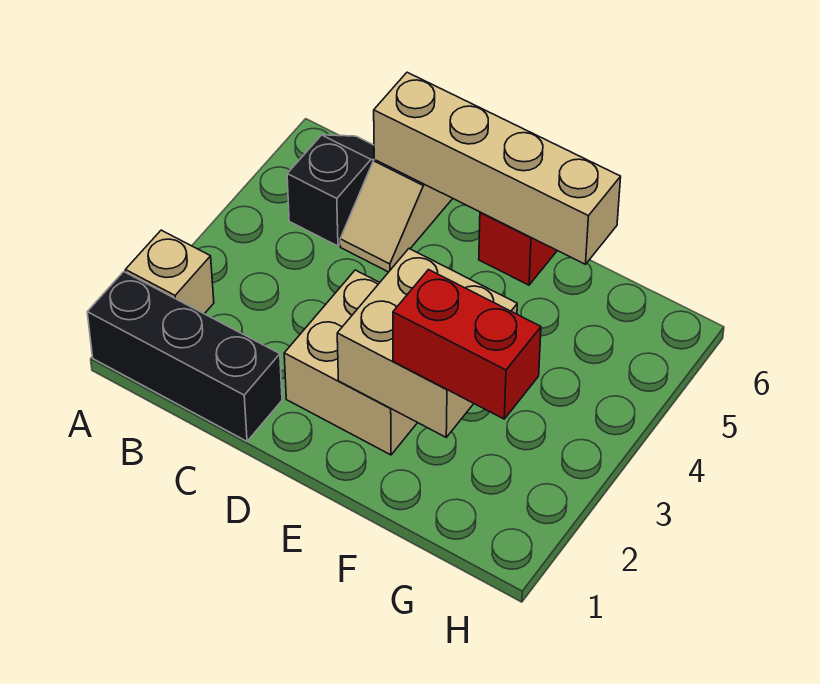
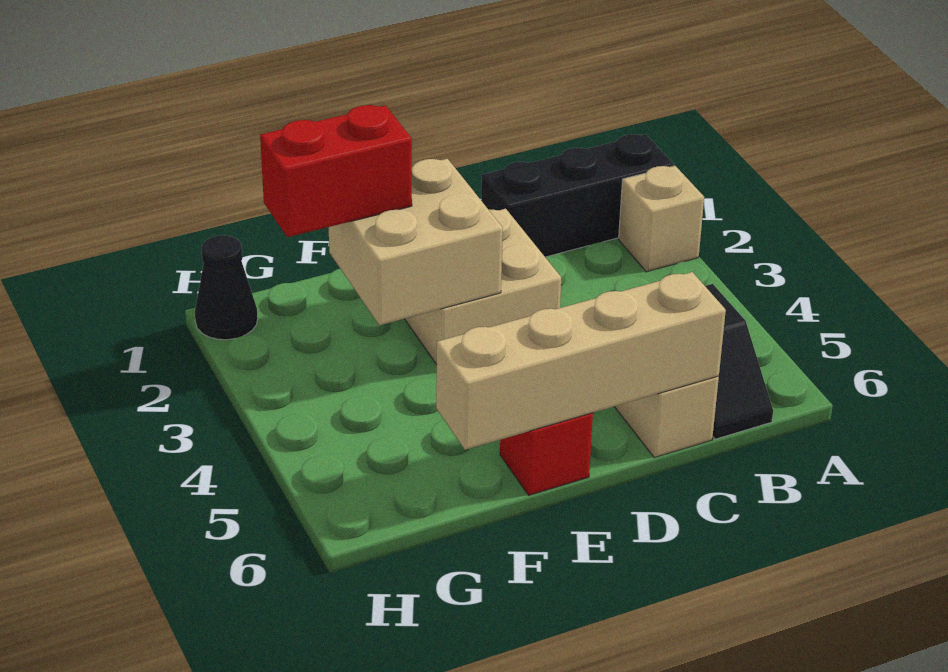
none -> black cone H1 level 1

